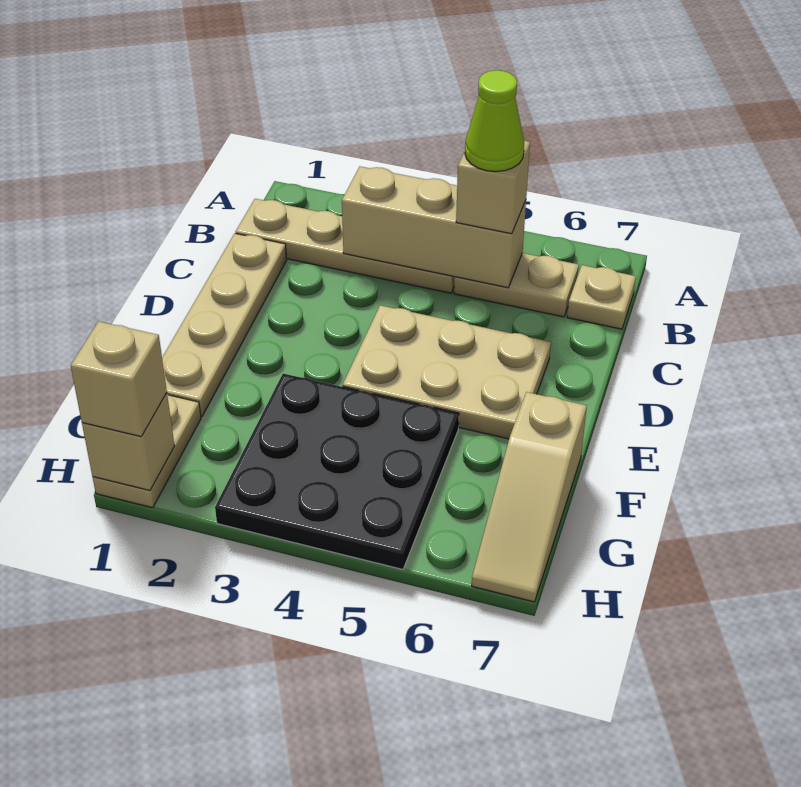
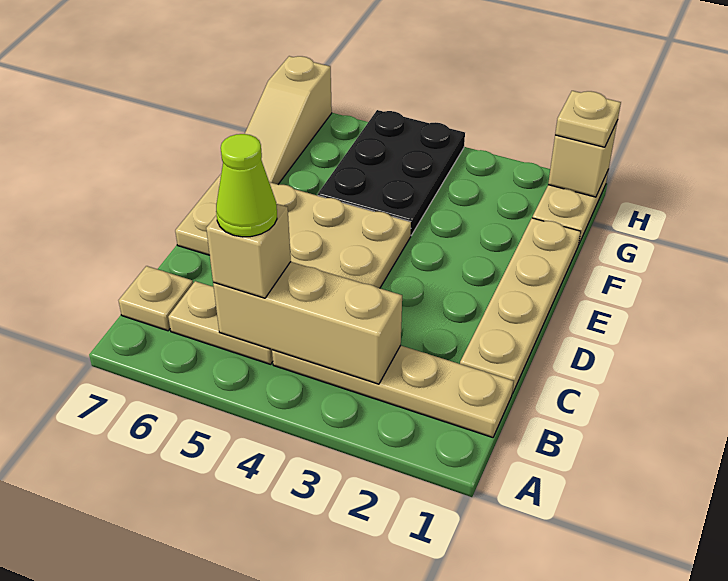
tan plate D4:E6 level 1 -> tan plate D4:E7 level 1
black plate F3:H5 level 1 -> black plate F4:H5 level 1
tan slope F7:H7 level 1 top F -> tan slope F7:H7 level 1 top H
tan brick H1 level 3 -> tan plate H1 level 3

